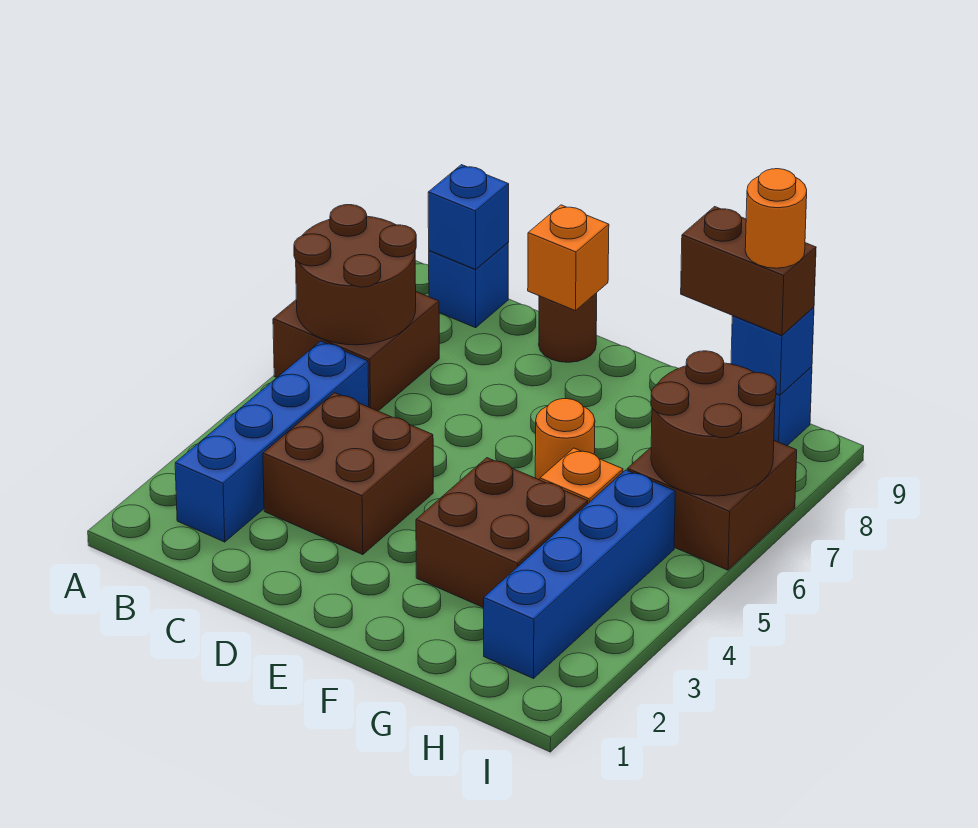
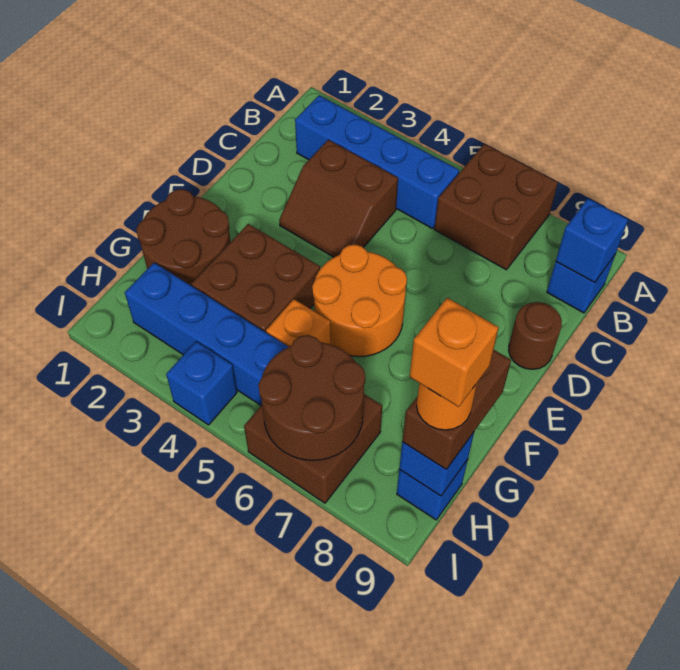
brown round brick A6:B7 level 2 -> brown round brick F1:G2 level 1
brown brick C3:D4 level 1 -> brown slope C3:D4 level 1 top C
orange brick D9 level 2 -> orange brick H9 level 5
orange round brick F6 level 1 -> orange round brick E5:F6 level 1
none -> blue brick I4 level 1

